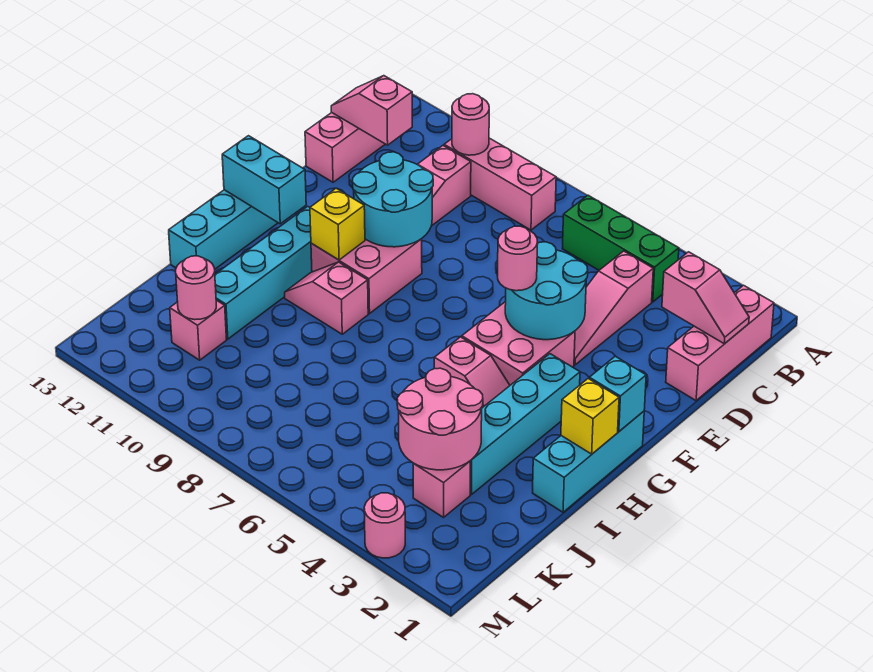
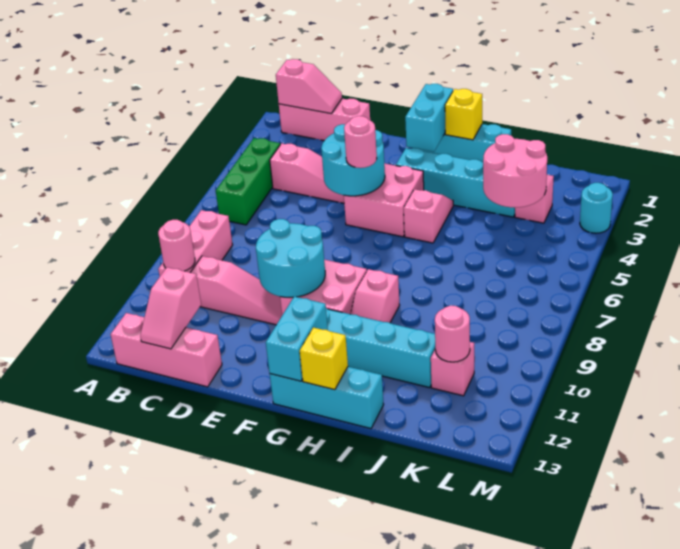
pink slope C1:C2 level 2 top 2 -> pink slope B1:C1 level 2 top B
cyan brick G1 level 2 -> cyan brick G1:G2 level 2
yellow brick G10 level 2 -> yellow brick H13 level 2
pink round brick M3 level 1 -> cyan round brick M3 level 1

